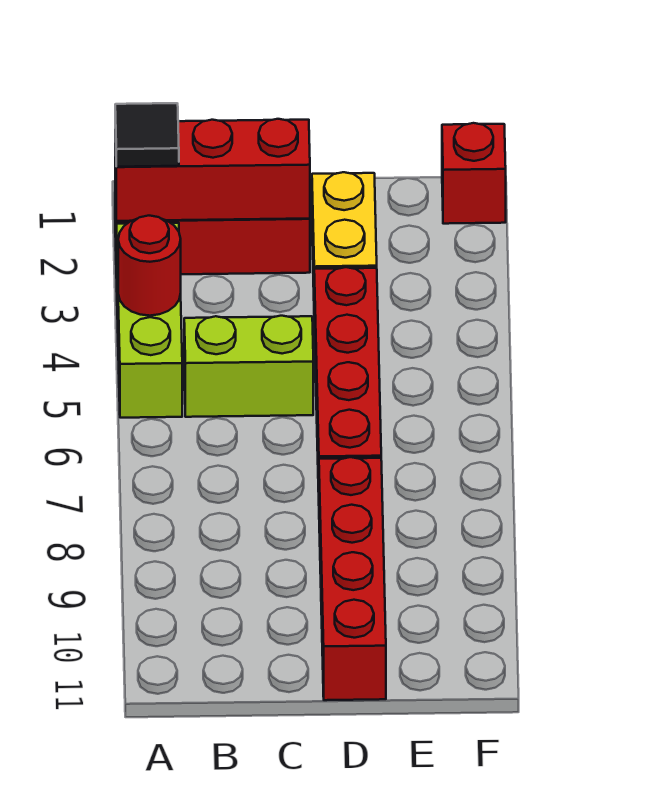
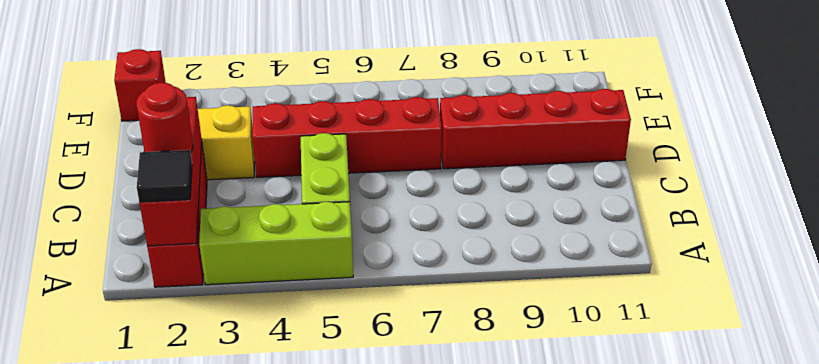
red round brick A4 level 2 -> red round brick B2 level 3

